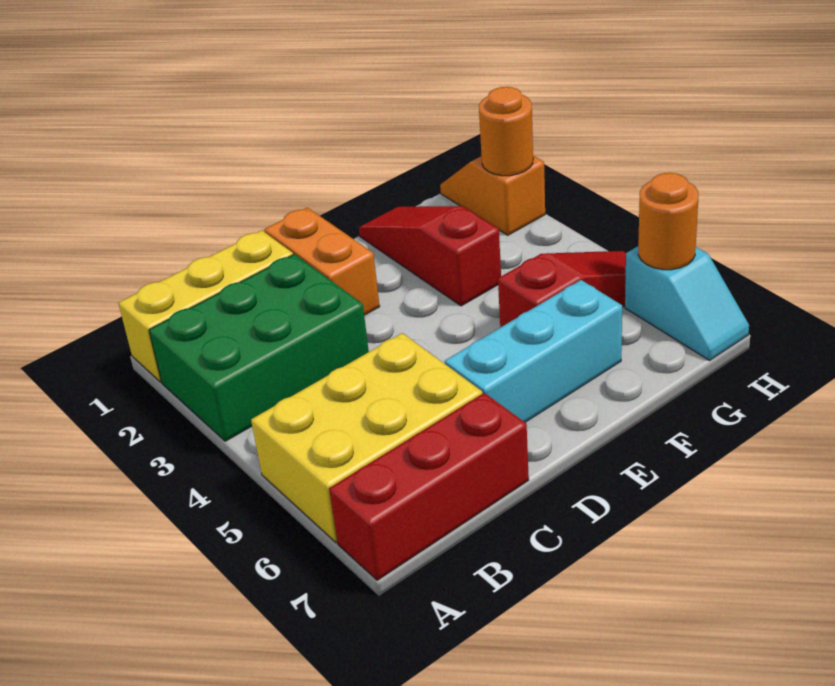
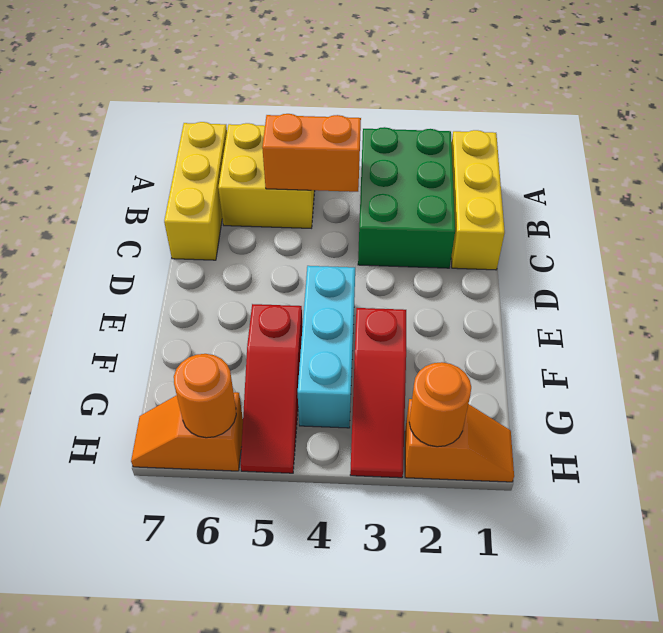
yellow brick A5:C6 level 1 -> yellow brick A5:B6 level 1
red brick A7:C7 level 1 -> yellow brick A7:C7 level 1
orange brick D1:D2 level 1 -> orange brick B4:B5 level 2
cyan brick D6:F6 level 1 -> cyan brick E4:G4 level 1
red slope F1:F3 level 1 top 3 -> red slope F3:H3 level 1 top F
cyan slope H6:H7 level 1 top 6 -> orange slope H6:H7 level 1 top 6

